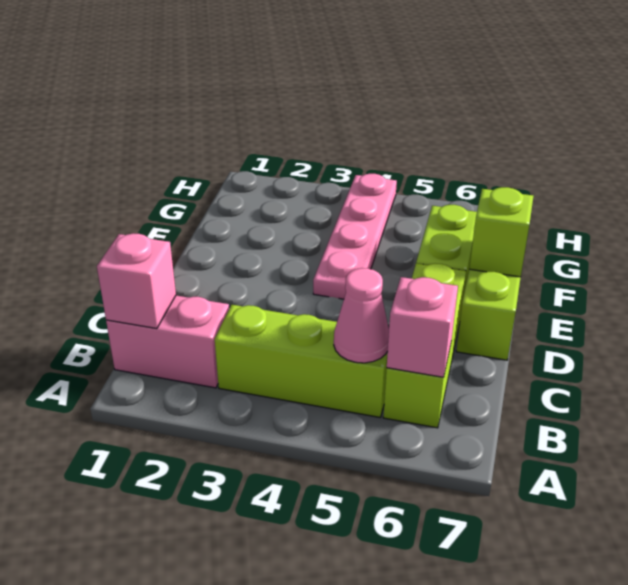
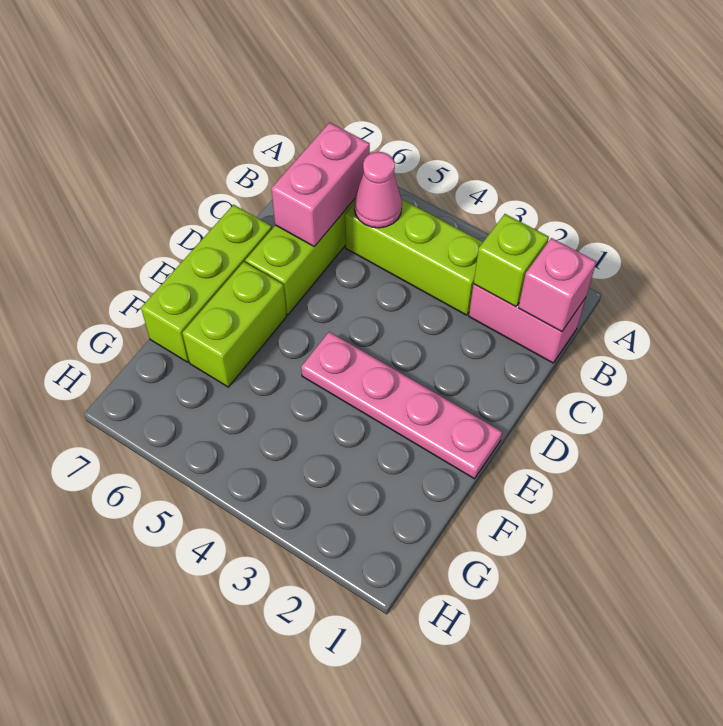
pink brick B6 level 2 -> pink brick B6:C6 level 2
pink plate E4:H4 level 1 -> pink plate E1:E4 level 1
lime brick E7 level 2 -> lime brick B2 level 2

